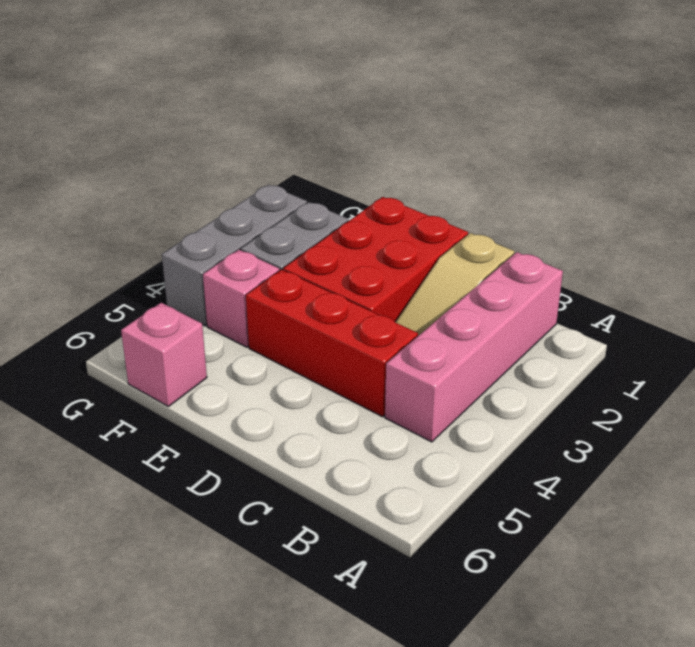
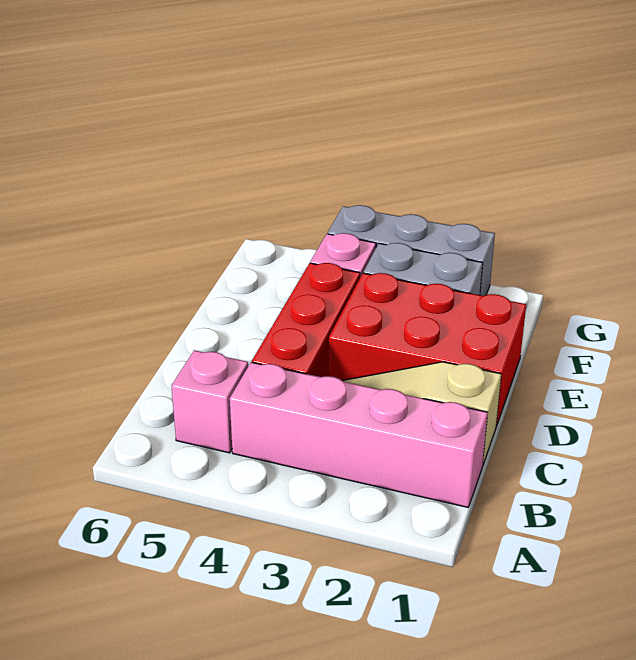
pink brick F6 level 1 -> pink brick B5 level 1

